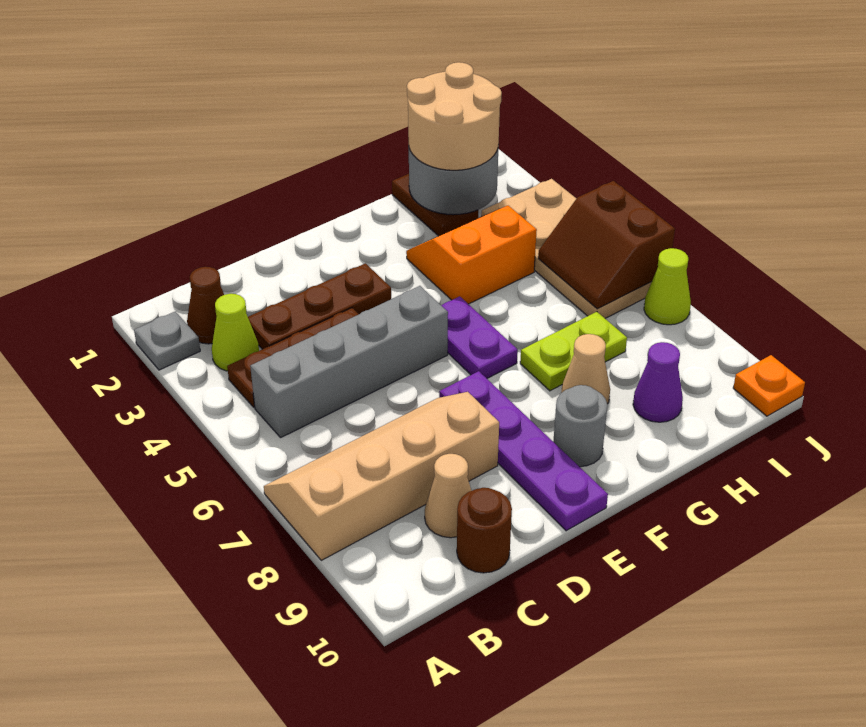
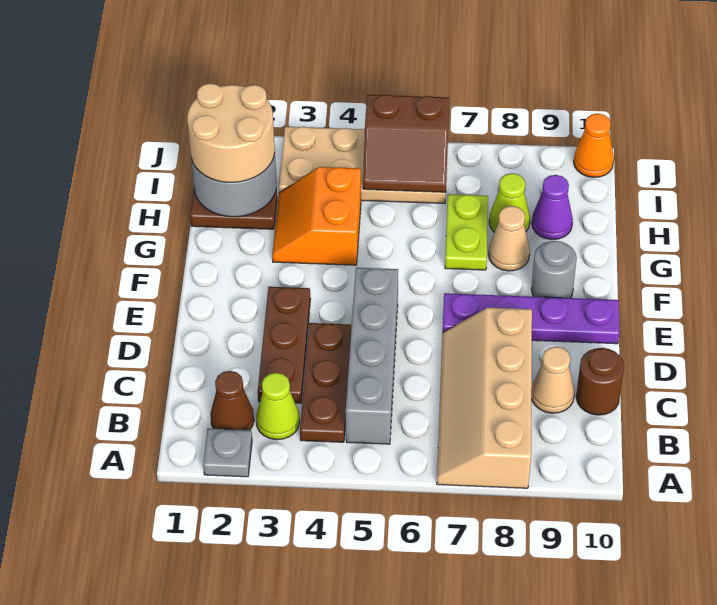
purple plate F5:F6 level 1 -> none
lime cone J7 level 1 -> lime cone H8 level 1
orange plate J10 level 1 -> orange cone J10 level 1

